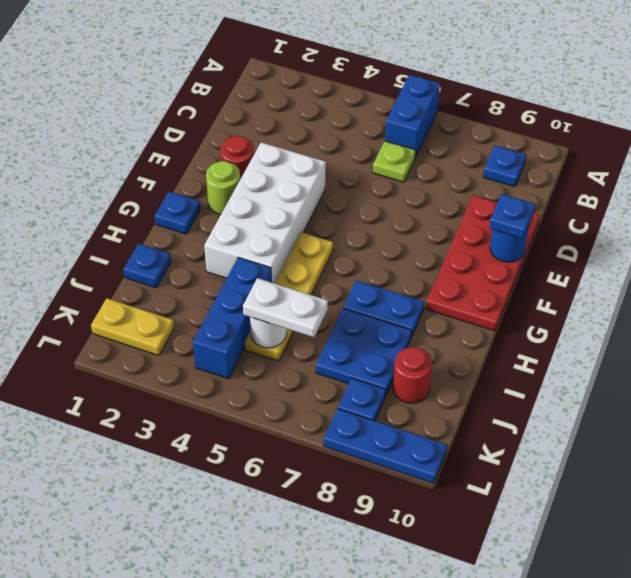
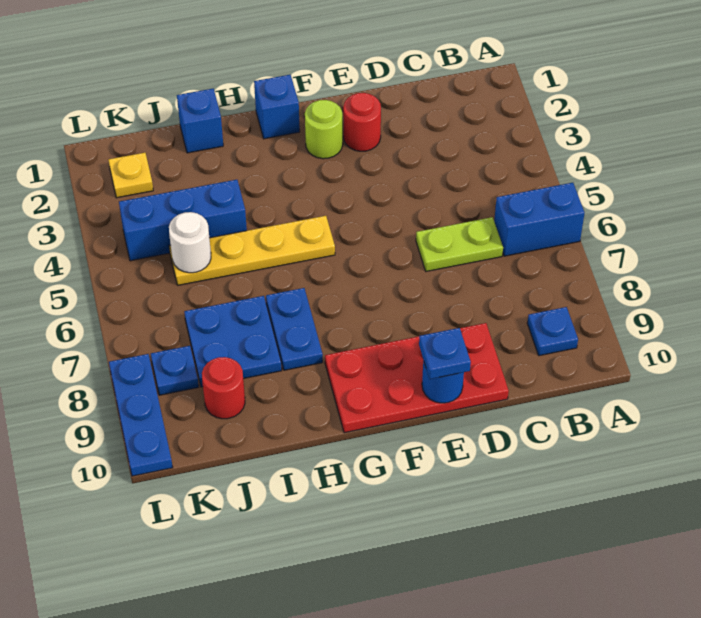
lime plate C6 level 1 -> lime plate C6:D6 level 1
white brick E3:H4 level 1 -> none
blue plate G1 level 1 -> blue brick G1 level 1
blue plate I1 level 1 -> blue brick I1 level 1
white plate J5:J6 level 3 -> none
yellow plate K1:K2 level 1 -> yellow plate K2 level 1

